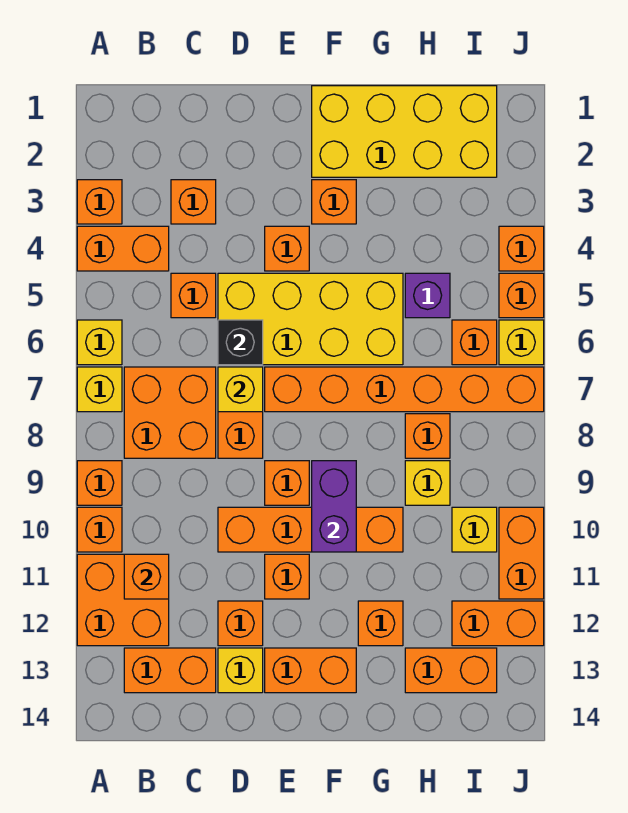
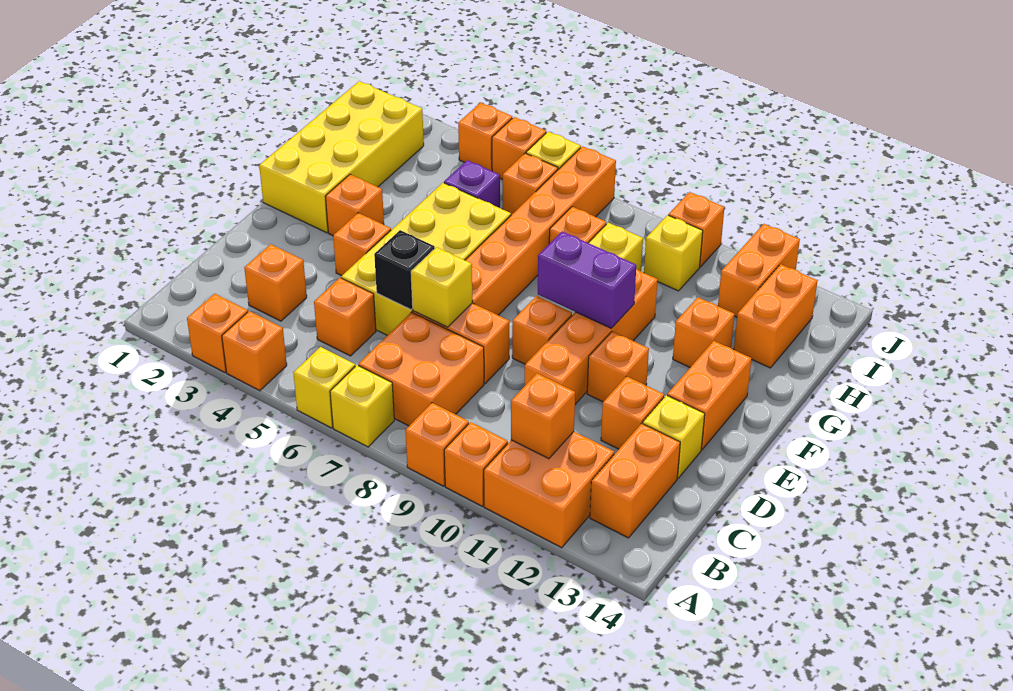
orange brick A4:B4 level 1 -> orange brick A4 level 1
orange brick J10:J11 level 1 -> orange brick J10 level 1

